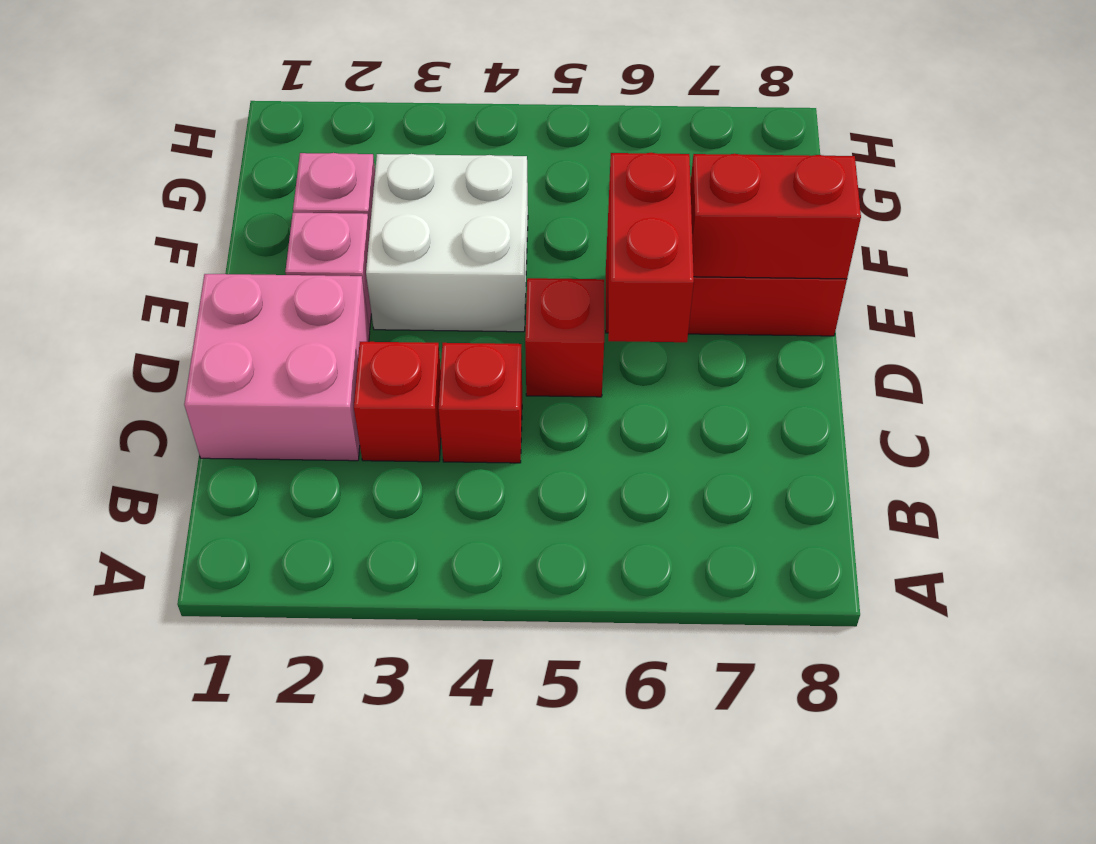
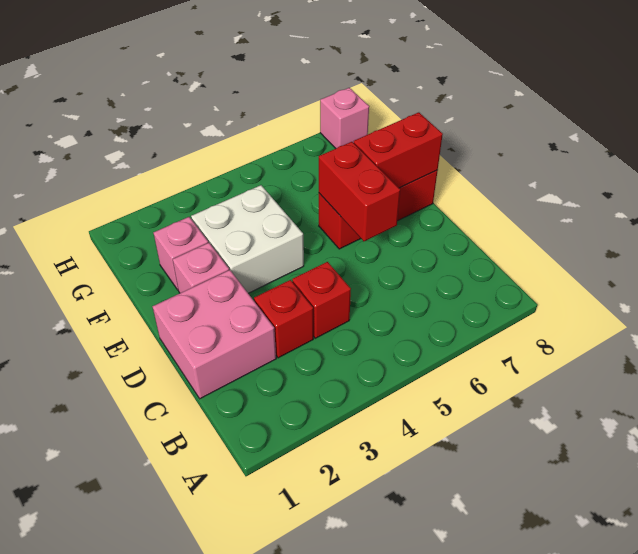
red brick D5 level 1 -> none
none -> pink brick H8 level 1

